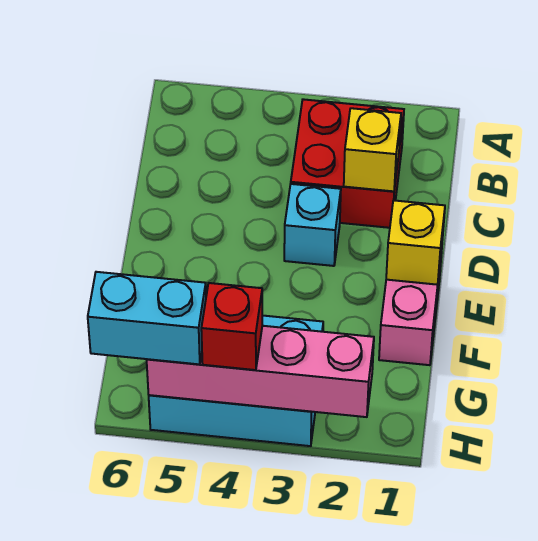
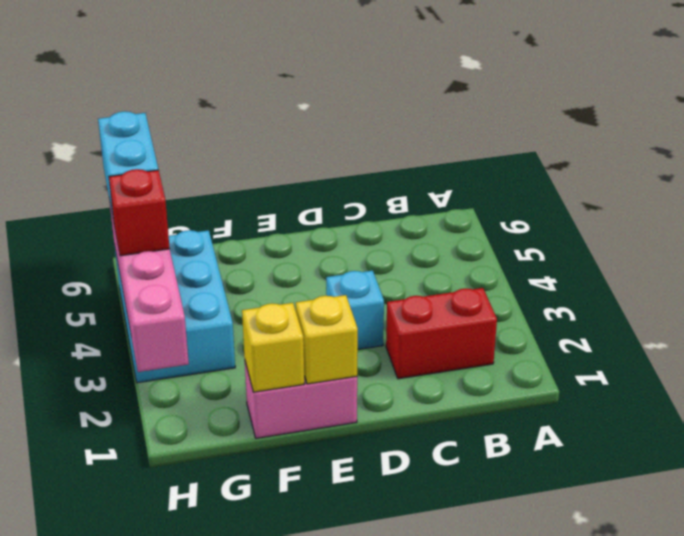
red brick B2:C3 level 1 -> red brick B2:C2 level 1
yellow brick C2 level 2 -> yellow brick F1 level 2

